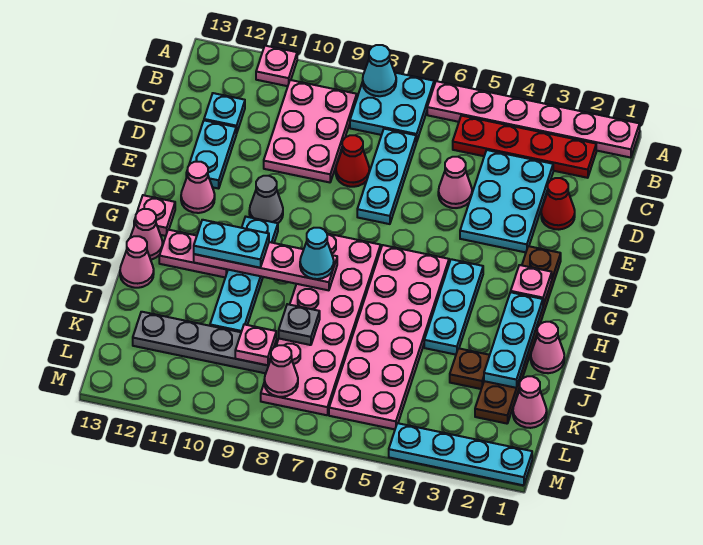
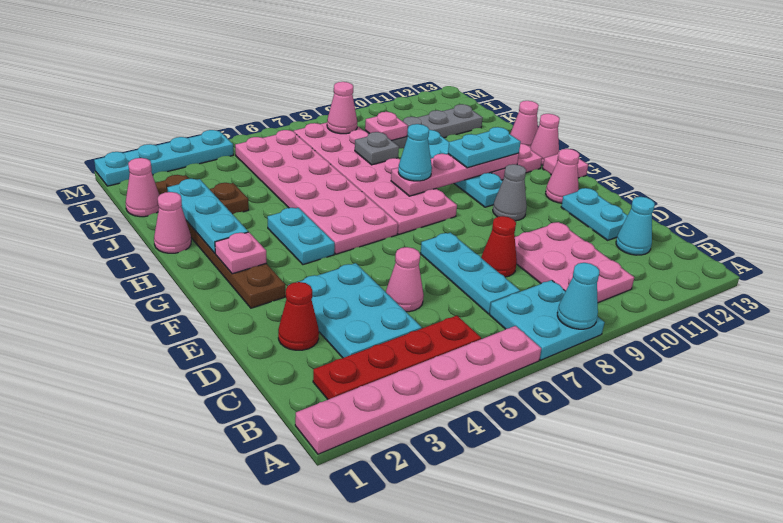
pink plate A11 level 1 -> none
cyan plate C12 level 1 -> cyan cone C12 level 1
cyan plate G4:I4 level 1 -> cyan plate G4:H4 level 1

